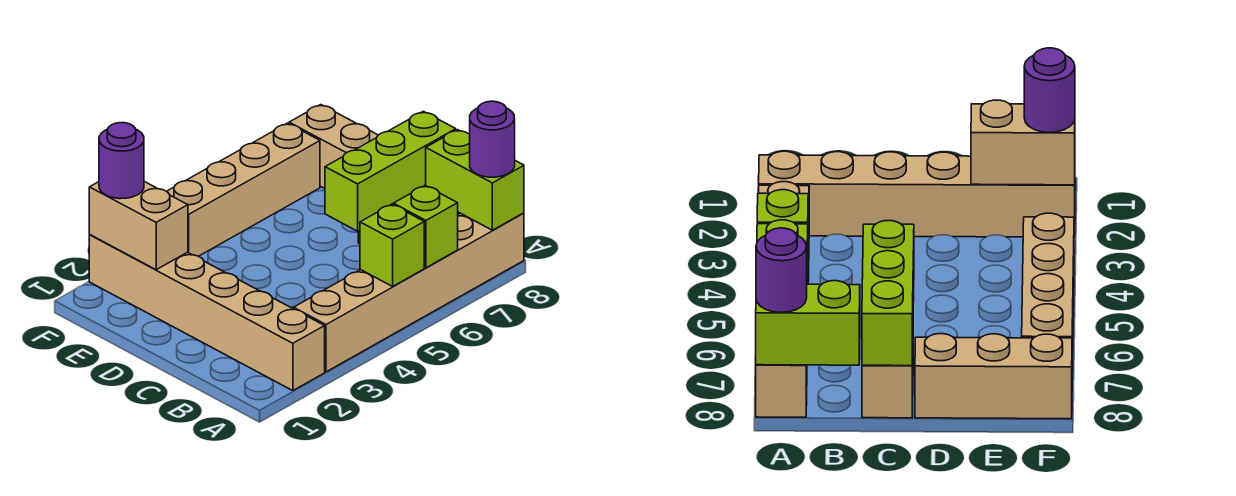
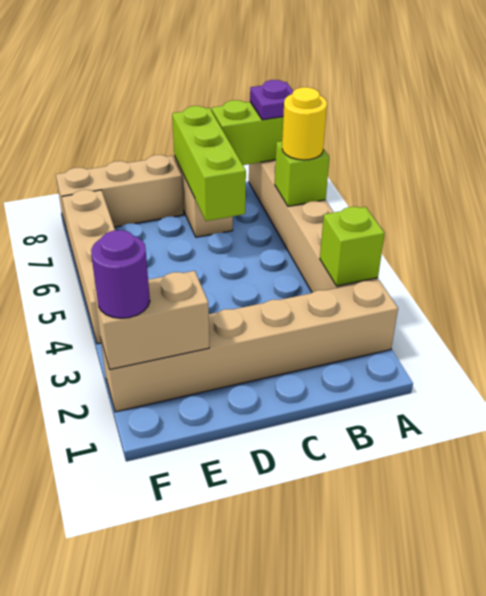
lime brick A5 level 2 -> lime brick A3 level 2
none -> yellow round brick A6 level 3
purple round brick A8 level 3 -> purple plate A8 level 3

